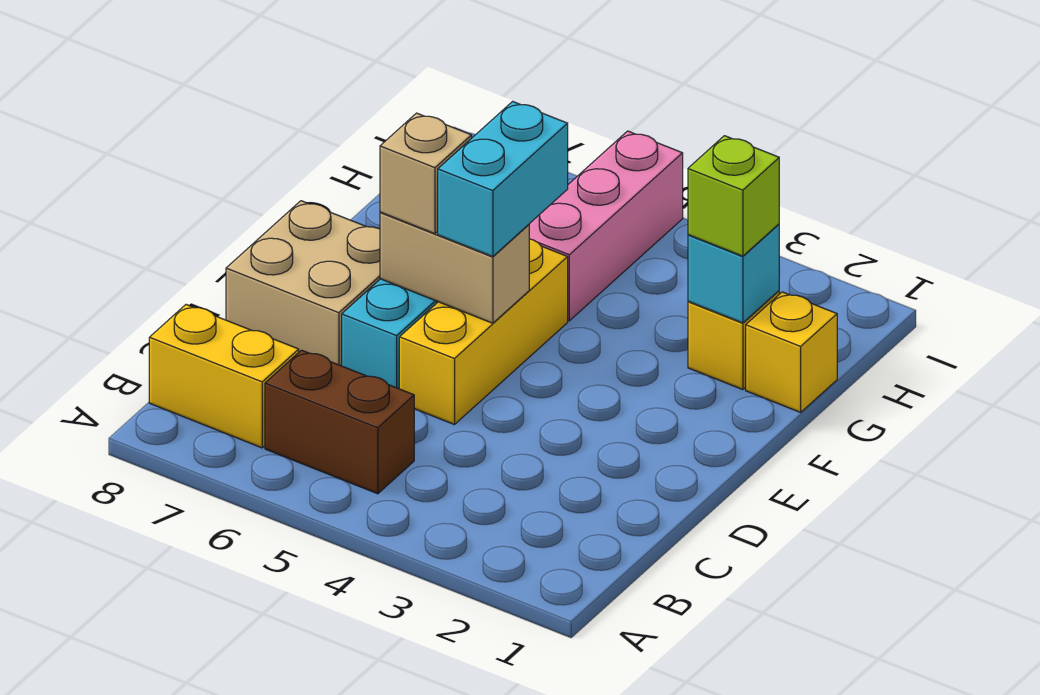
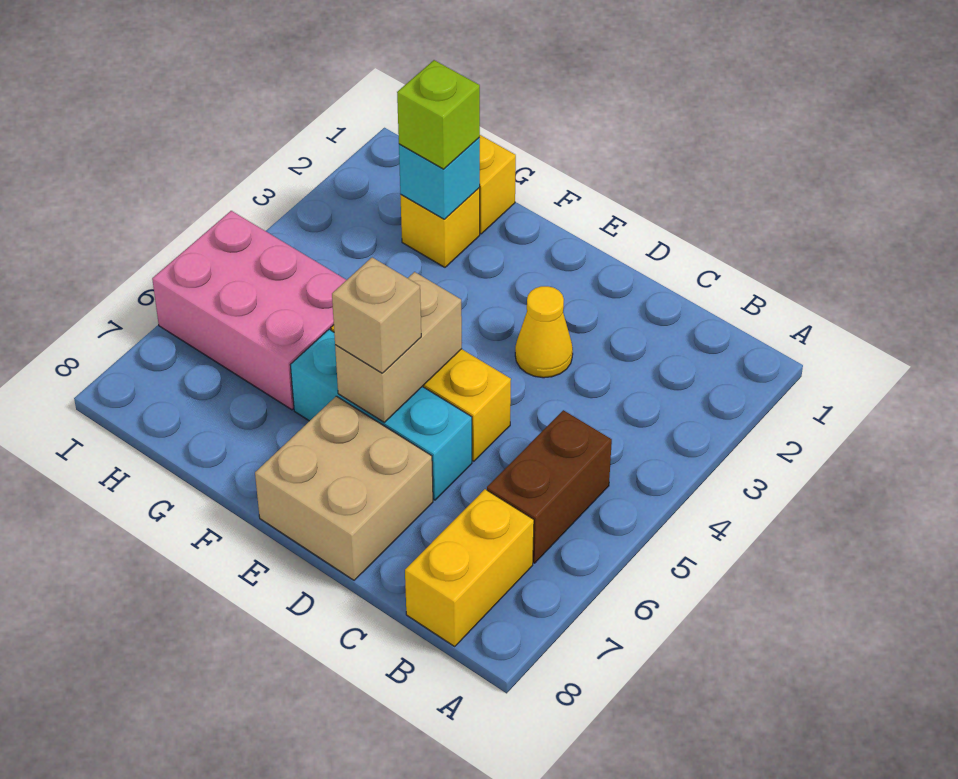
none -> yellow cone D3 level 1
cyan brick E5:F5 level 3 -> none
pink brick G5:I5 level 1 -> pink brick G5:I6 level 1

